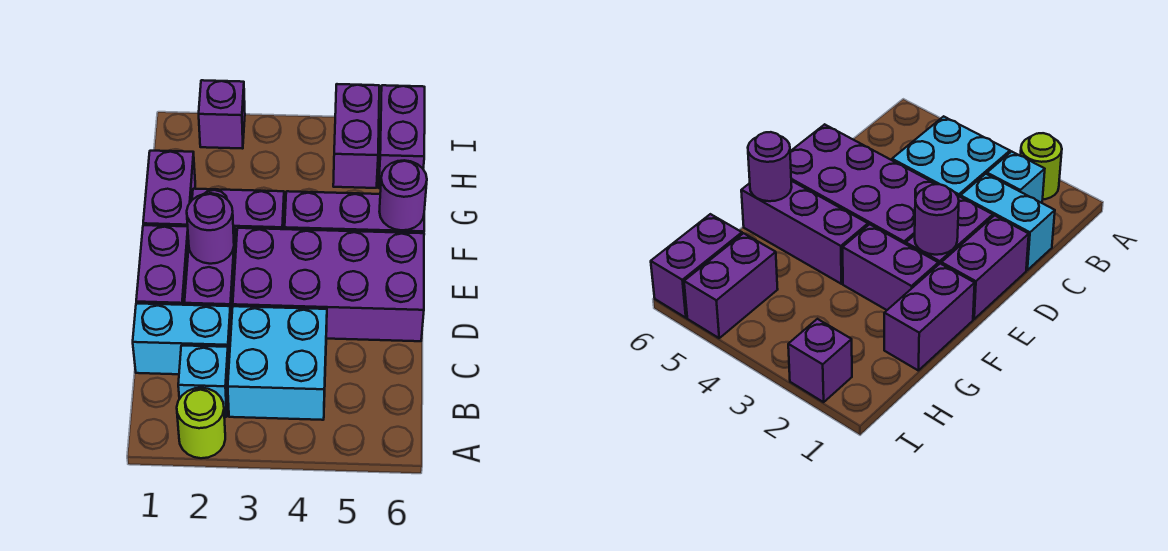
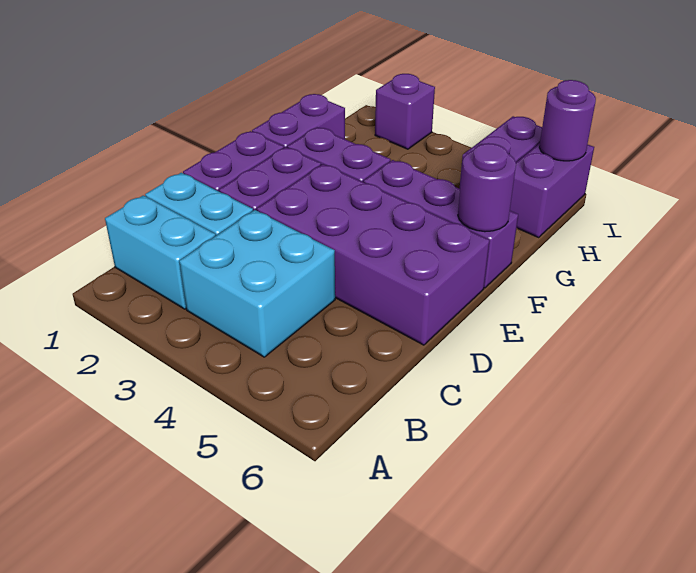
lime round brick A2 level 1 -> none
cyan brick B2 level 1 -> cyan brick B1:B2 level 1
purple round brick E2 level 2 -> purple round brick I6 level 2

